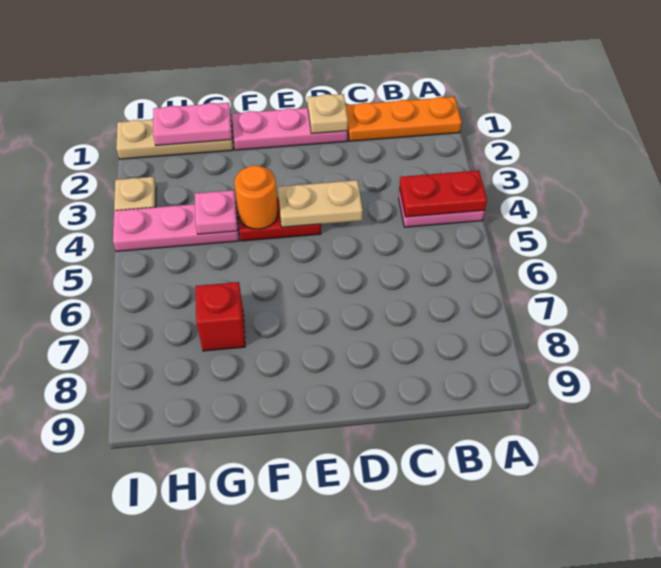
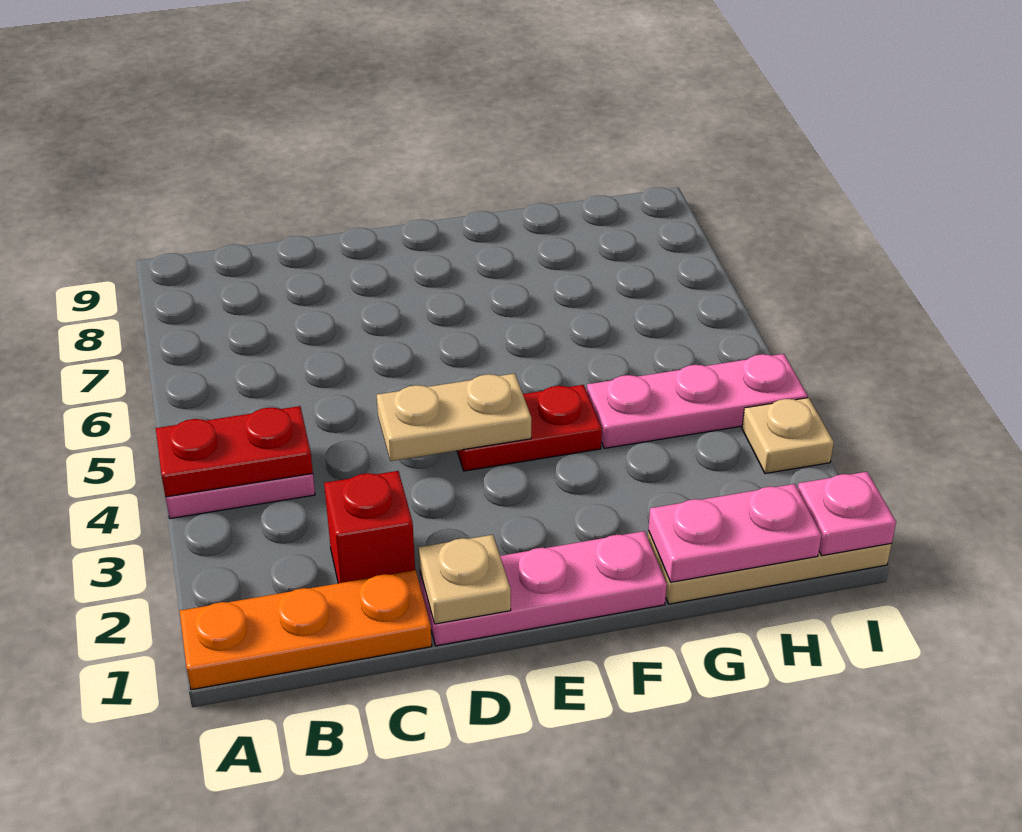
orange round brick F4 level 2 -> none
pink plate G4 level 2 -> pink plate I1 level 2
red brick G7 level 1 -> red brick C2 level 1

